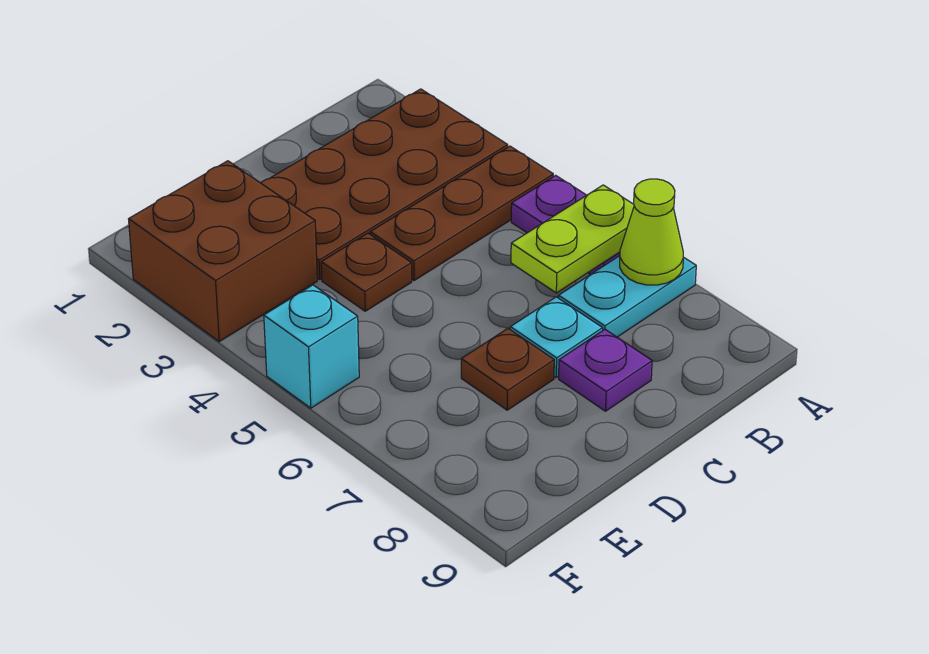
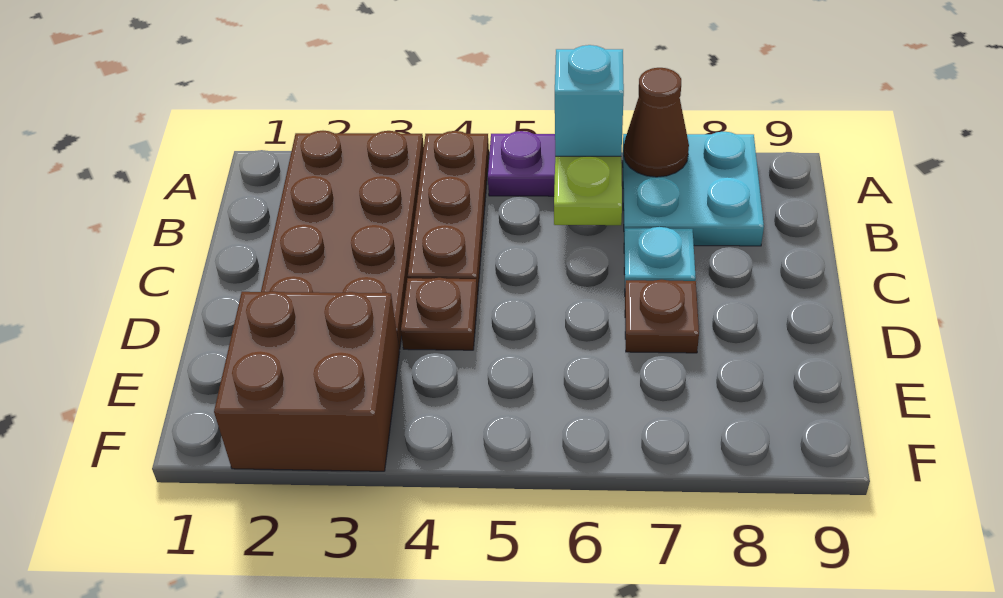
cyan plate A7:B7 level 1 -> cyan plate A7:B8 level 1
lime cone A7 level 2 -> brown cone A7 level 2
purple plate C8 level 1 -> none
cyan brick F5 level 1 -> cyan brick A6 level 3

